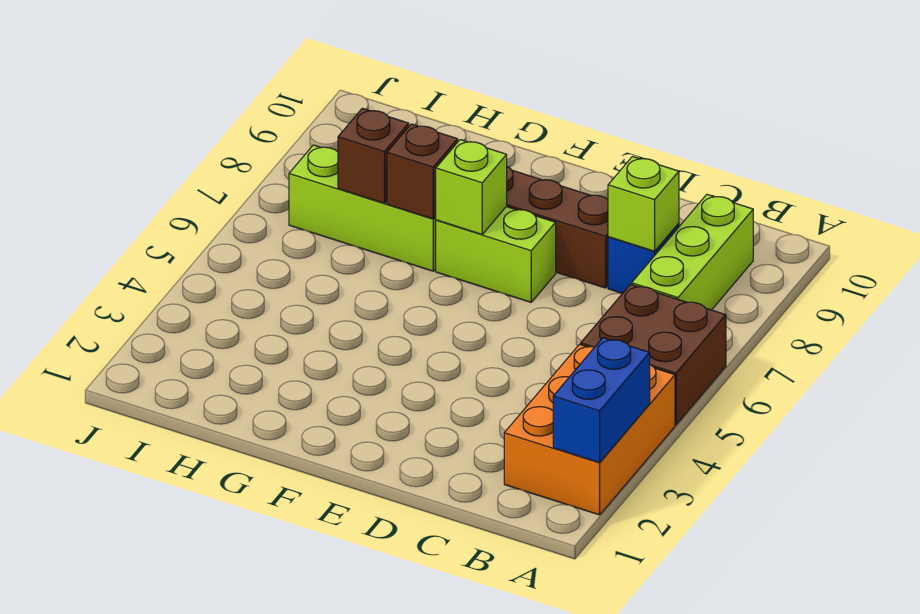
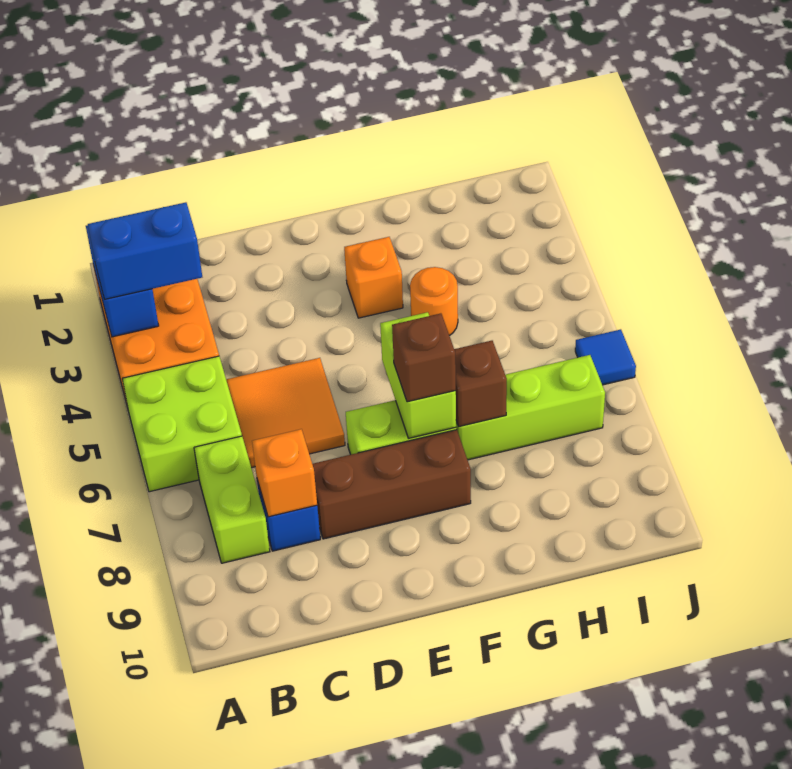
none -> blue brick A3:B3 level 3
brown brick A5:B6 level 1 -> lime brick A5:B6 level 1
lime brick B7:B9 level 1 -> lime brick B7:B8 level 1
none -> orange tile C5:D6 level 1
lime brick C8 level 2 -> orange brick C8 level 2
none -> orange brick F3 level 1
lime brick F7 level 2 -> lime brick F6:F7 level 2
none -> orange round brick G4 level 1
brown brick H7 level 2 -> brown brick F7 level 3
none -> blue tile J6 level 1

